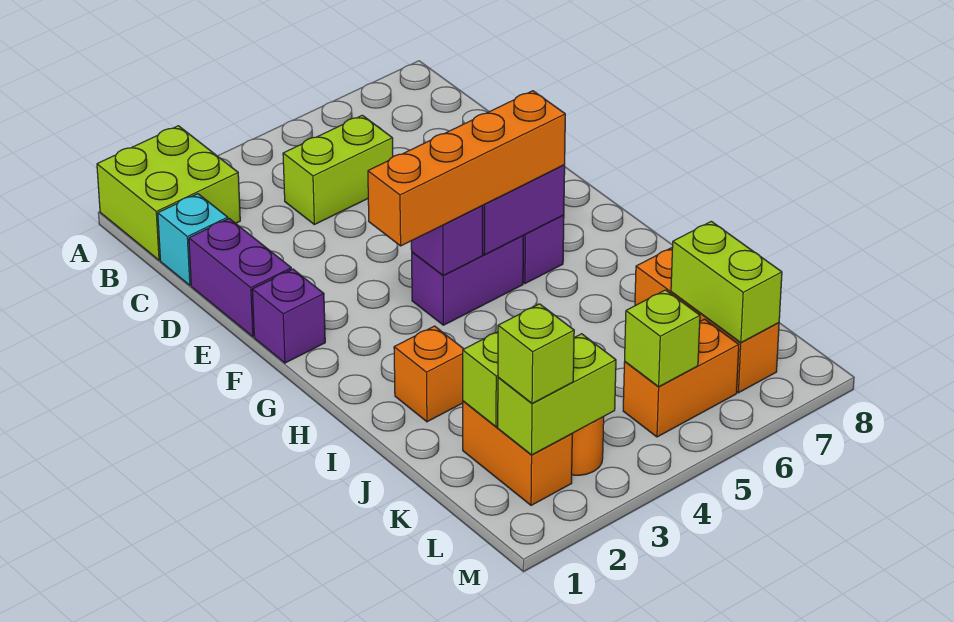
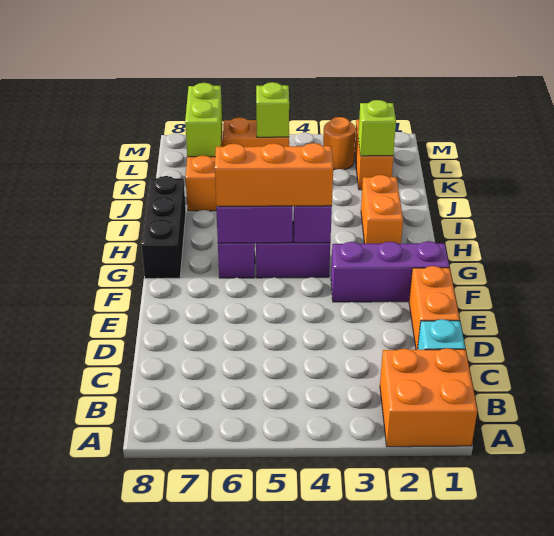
lime brick A1:B2 level 1 -> orange brick A1:B2 level 1
lime brick C4:C5 level 1 -> none
purple brick D1:E1 level 1 -> orange brick D1:E1 level 1
purple brick F1 level 1 -> purple brick F1:F3 level 1
orange brick G3:G6 level 3 -> orange brick G4:G6 level 3
none -> black brick G8:I8 level 1
orange brick I2 level 1 -> orange brick H2:I2 level 1
lime brick L2:L3 level 2 -> none
lime brick L2 level 3 -> none

